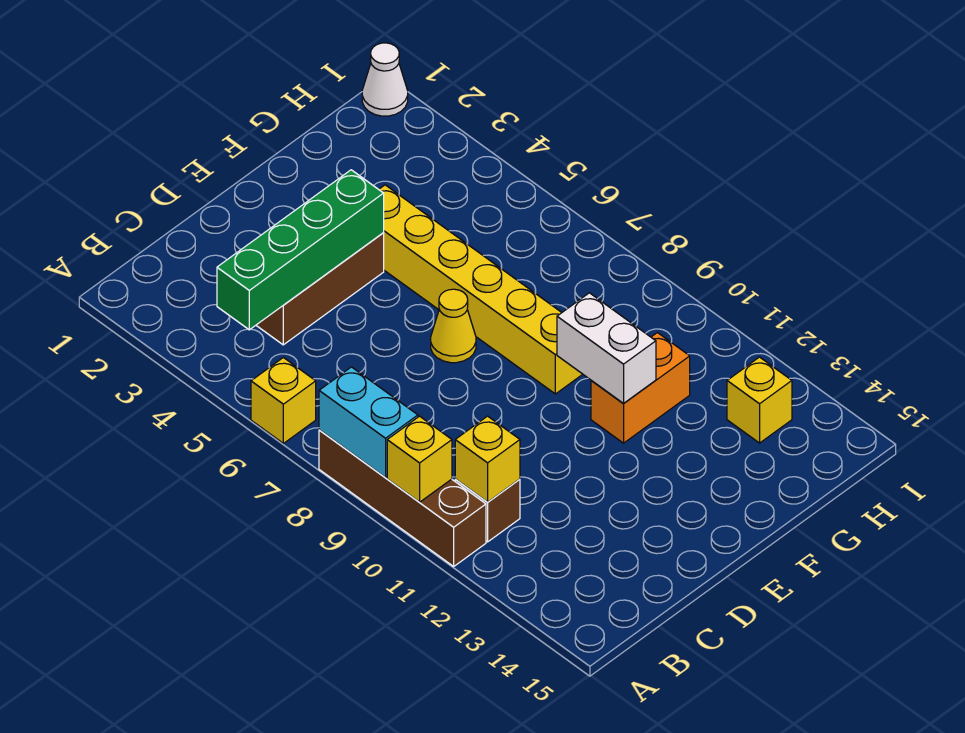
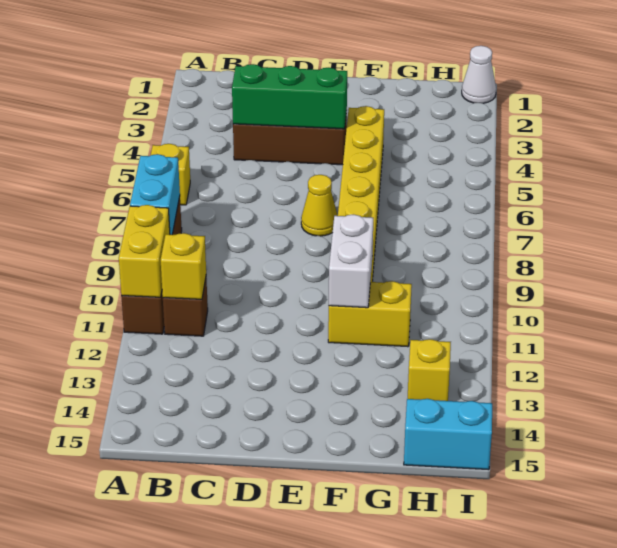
yellow brick A10 level 2 -> yellow brick A10:A11 level 2
green brick B4:E4 level 2 -> green brick C4:E4 level 2
orange brick F11:G11 level 1 -> yellow brick F11:G11 level 1
none -> cyan brick H15:I15 level 1

